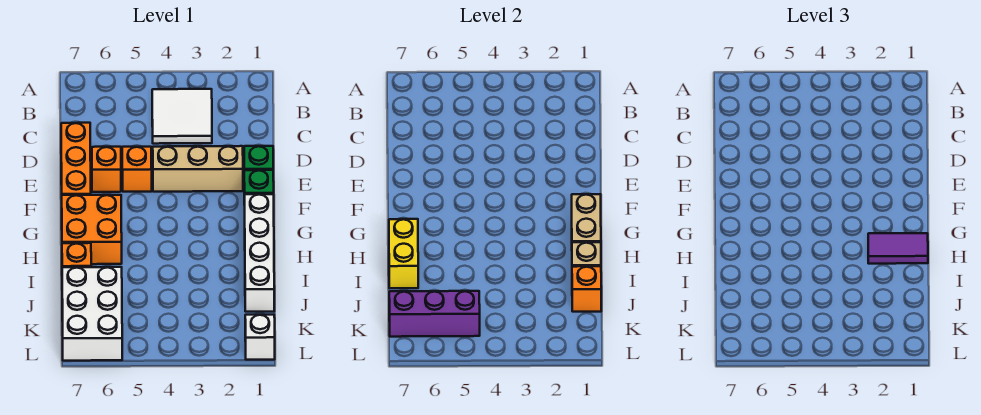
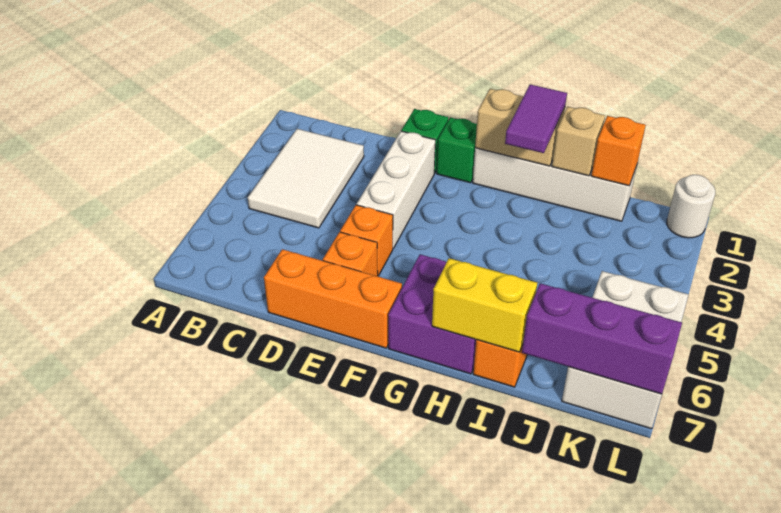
white tile B3:C4 level 1 -> white tile B2:C4 level 1
tan brick E2:E4 level 1 -> white brick E2:E4 level 1
orange brick G6:H7 level 1 -> purple brick G6:H7 level 1
white brick J6:L7 level 1 -> white brick K5:L7 level 1
purple brick K5:K7 level 2 -> purple brick J7:L7 level 2
white brick L1 level 1 -> white round brick L1 level 1

